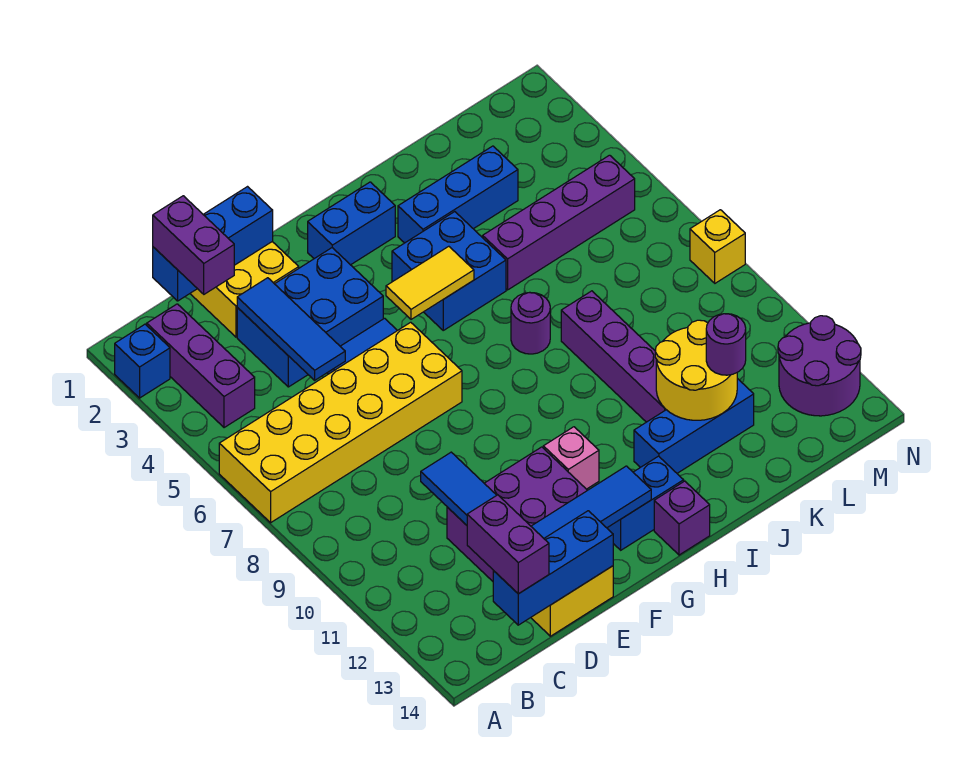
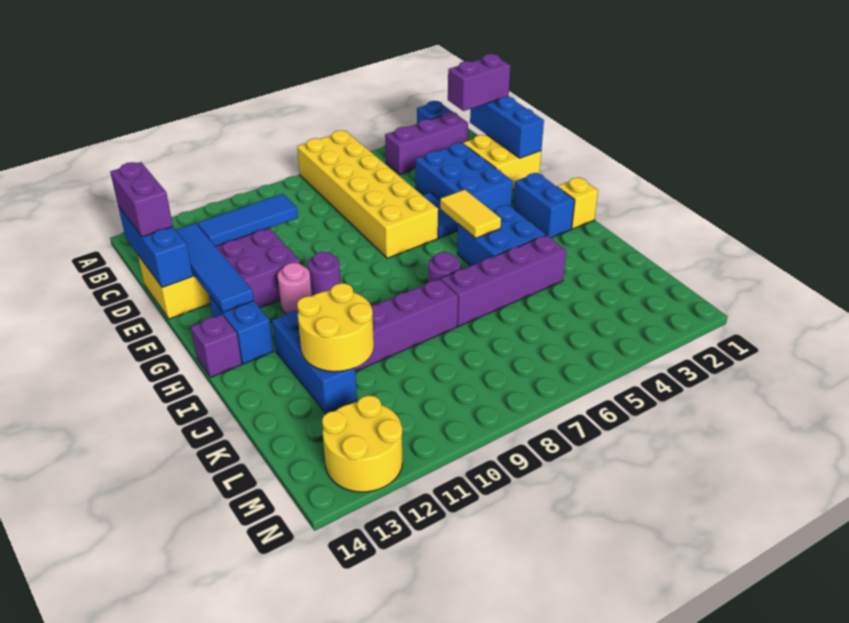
purple brick C13:C14 level 3 -> purple brick C14:D14 level 3
blue tile D3:D5 level 2 -> none
pink brick G11 level 1 -> pink round brick G11 level 1
blue brick I3:K3 level 1 -> none
purple brick J5:M5 level 1 -> purple brick J4:J7 level 1
purple round brick K12 level 3 -> purple round brick G10 level 1
purple round brick M12:N13 level 1 -> yellow round brick M12:N13 level 1
yellow brick N8 level 1 -> yellow brick H1 level 1

